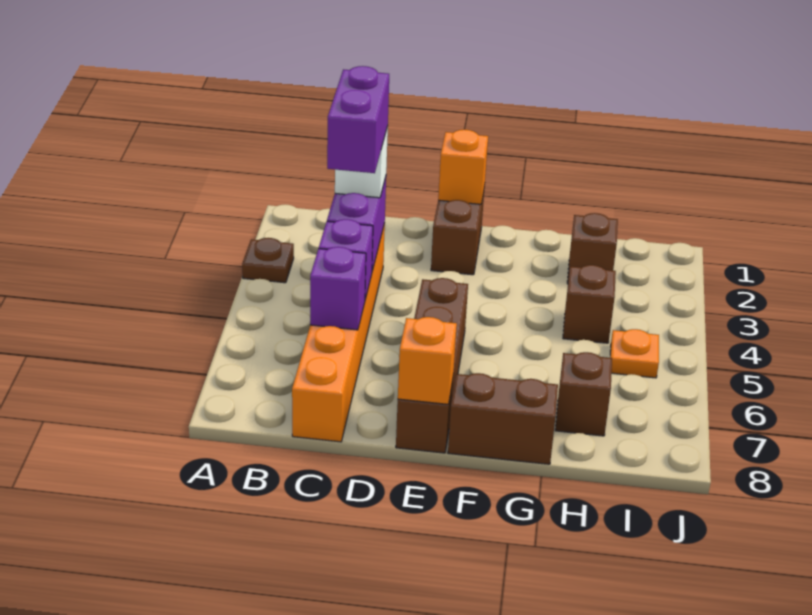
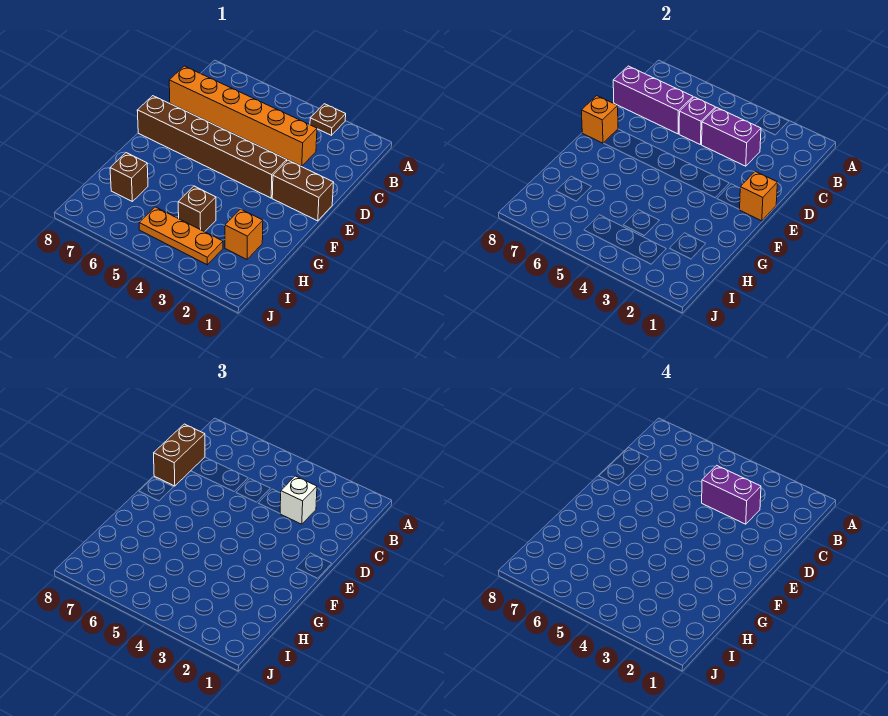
purple brick C6 level 2 -> purple brick C6:C8 level 2
brown brick E5:E8 level 1 -> brown brick E3:E8 level 1
brown brick F8:G8 level 1 -> brown brick C8:D8 level 3
brown brick H2 level 1 -> orange brick H2 level 1
orange plate I5 level 1 -> orange plate I3:I5 level 1

